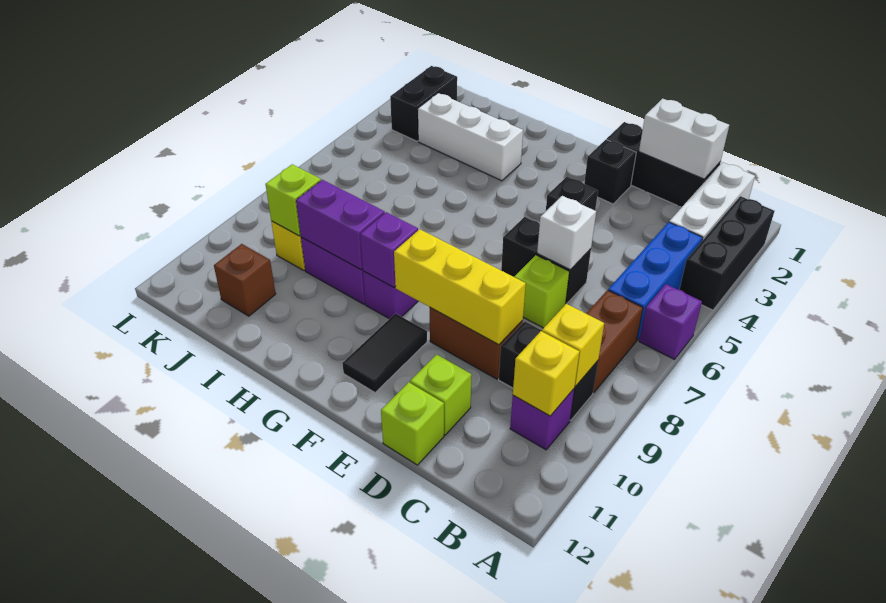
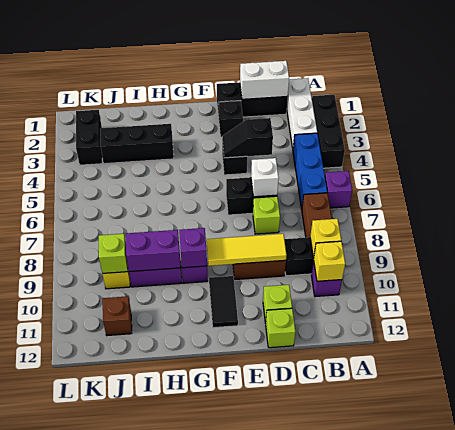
none -> black slope D4:E4 level 2 top D
yellow brick D9:F9 level 2 -> yellow tile D9:F9 level 2
white brick H3:J3 level 1 -> black brick H3:J3 level 1

